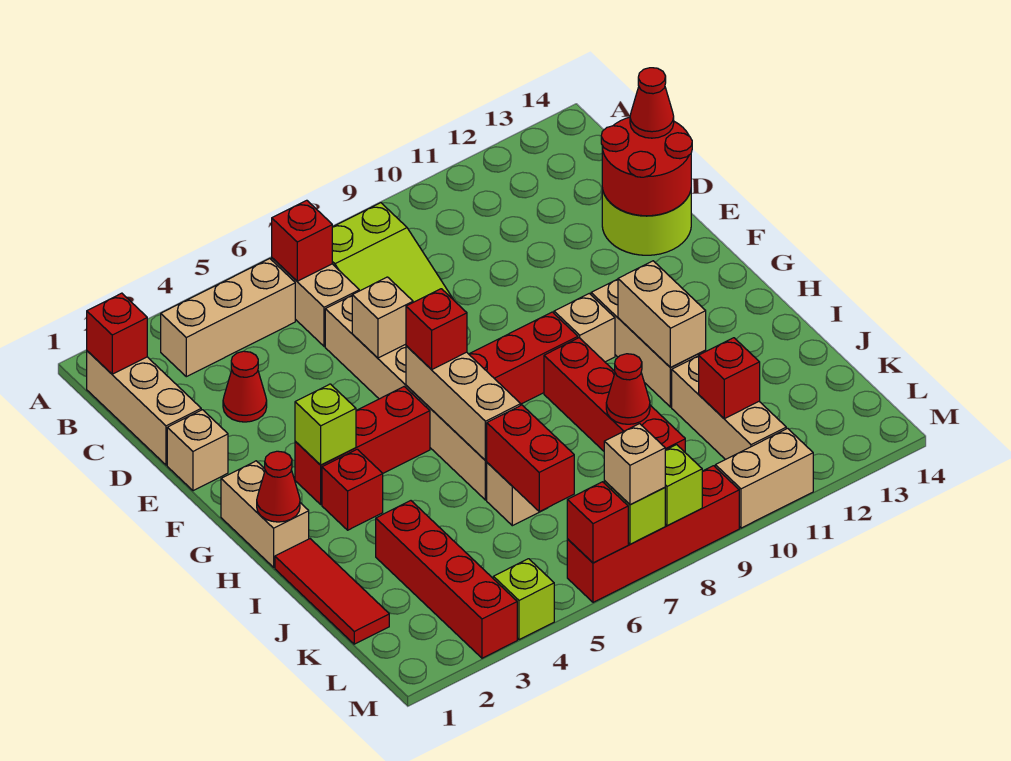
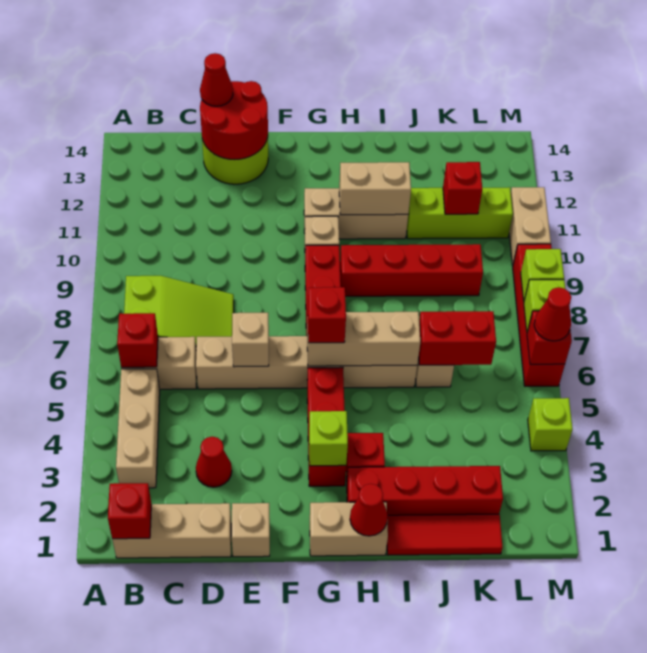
red brick J3:M3 level 1 -> red brick H2:K2 level 1
red cone J9 level 2 -> red cone M6 level 3
tan brick J11:L11 level 1 -> lime brick J11:L11 level 1
tan brick M7 level 3 -> none

